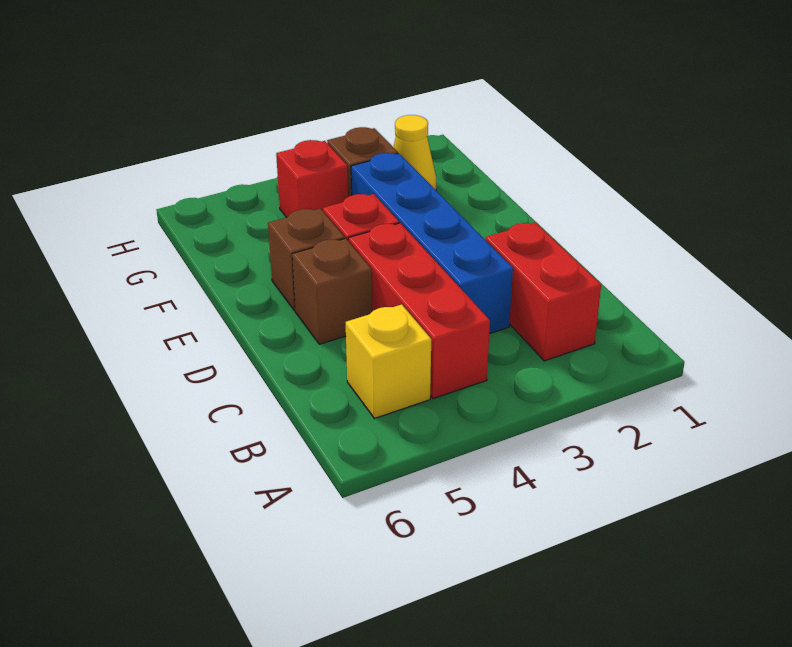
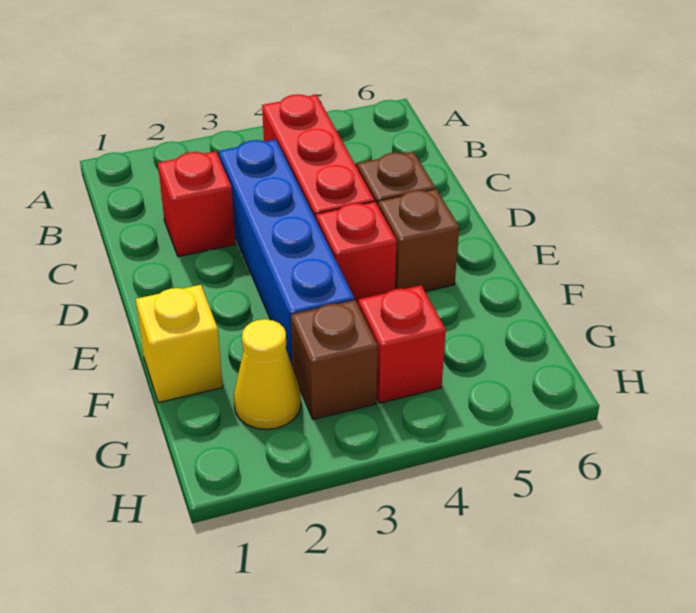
red brick B2:C2 level 1 -> red brick C2 level 1
yellow brick B5 level 1 -> yellow brick F1 level 1

